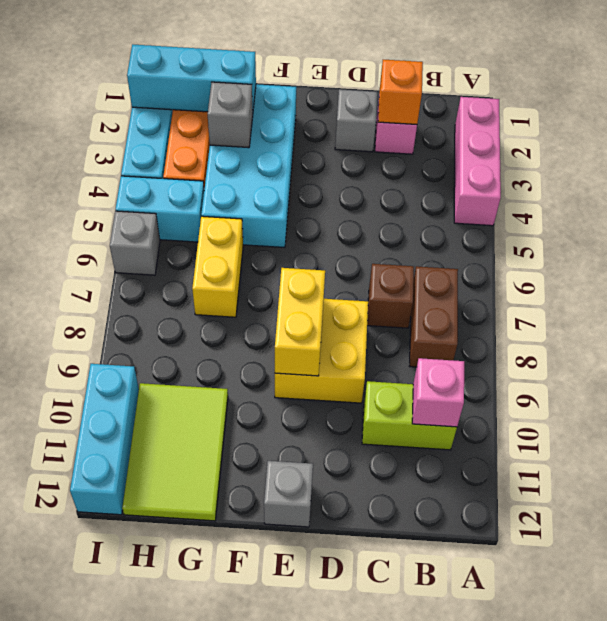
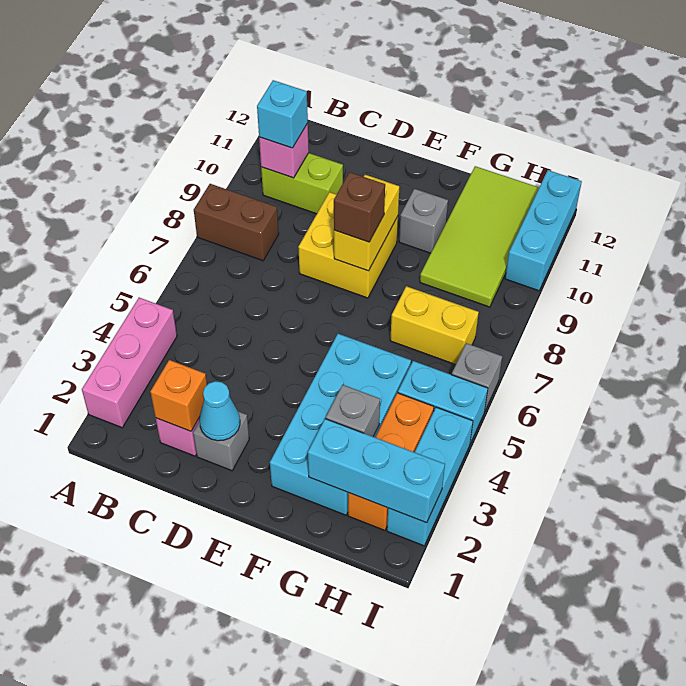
brown brick B7:B8 level 1 -> brown brick A8:B8 level 1
none -> cyan brick B10 level 3
brown brick C7 level 1 -> brown brick E8 level 3
none -> cyan cone D2 level 2
grey brick E12 level 1 -> grey brick F10 level 1
yellow brick G6:G7 level 1 -> yellow brick G7:H7 level 1
lime tile G10:H12 level 1 -> lime tile G9:H12 level 1

